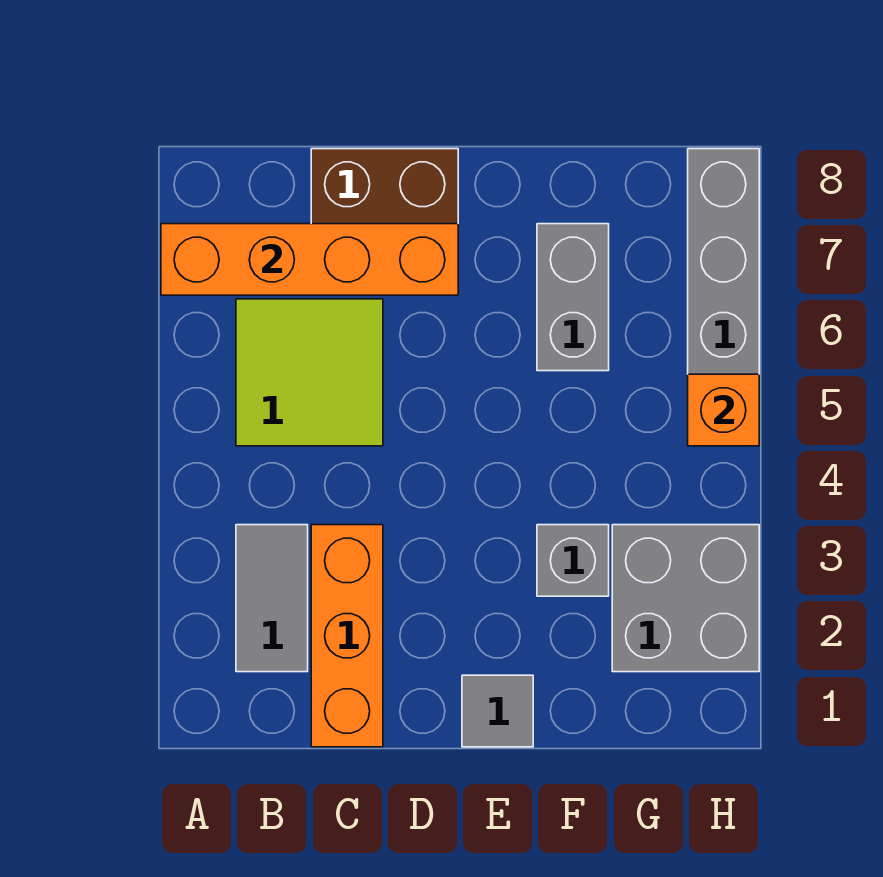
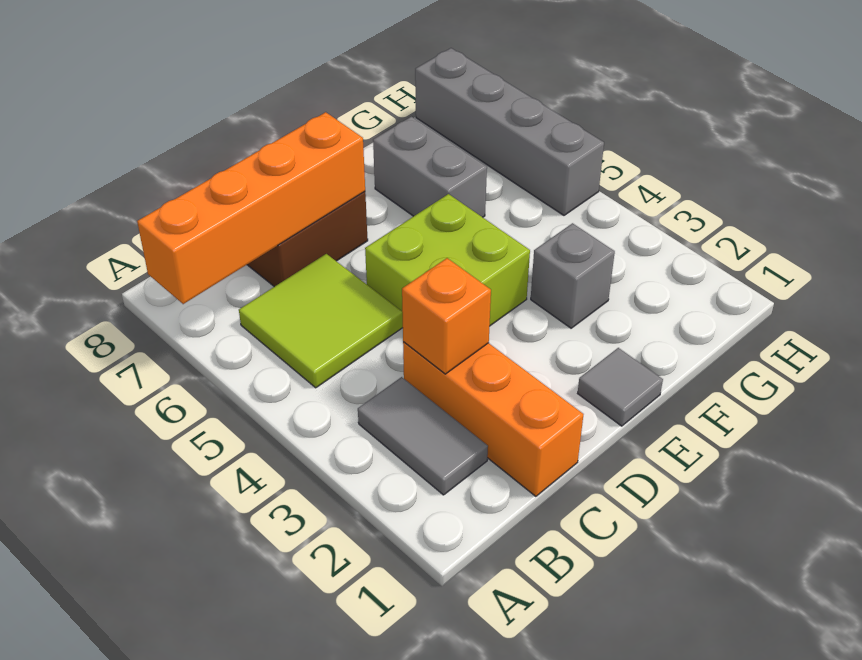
none -> lime brick D4:E5 level 1
grey brick G2:H3 level 1 -> none
orange brick H5 level 2 -> orange brick C3 level 2

